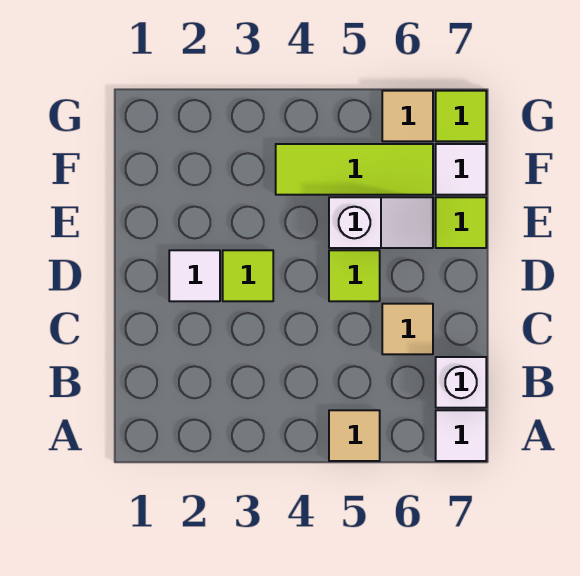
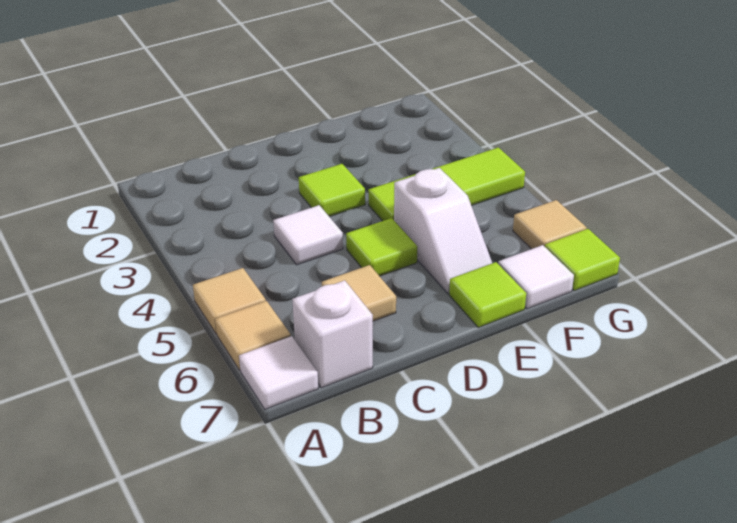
none -> tan tile A6 level 1
white tile D2 level 1 -> white tile C4 level 1
lime tile F4:F6 level 1 -> lime tile E4:G4 level 1

